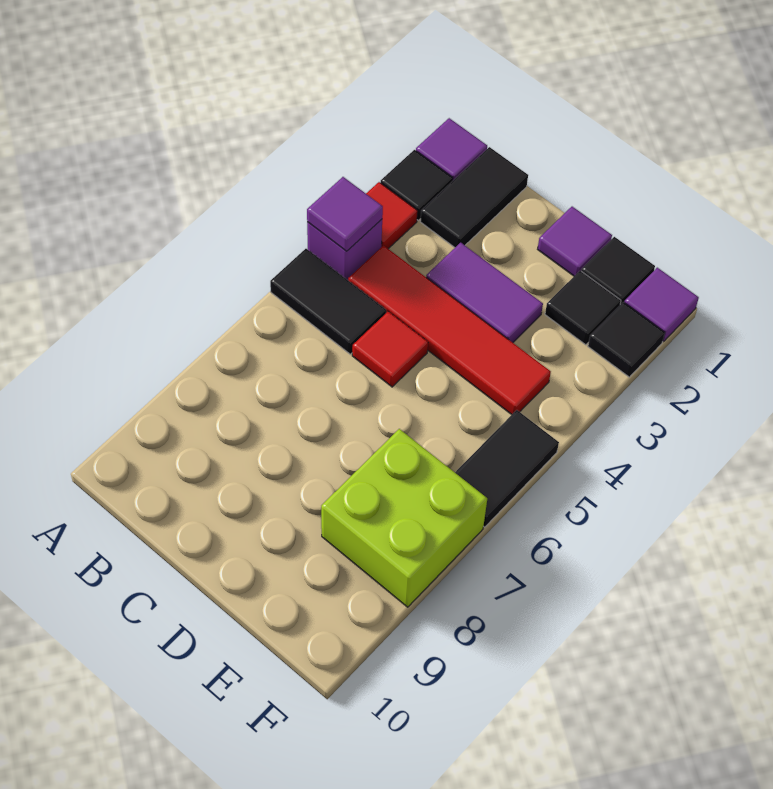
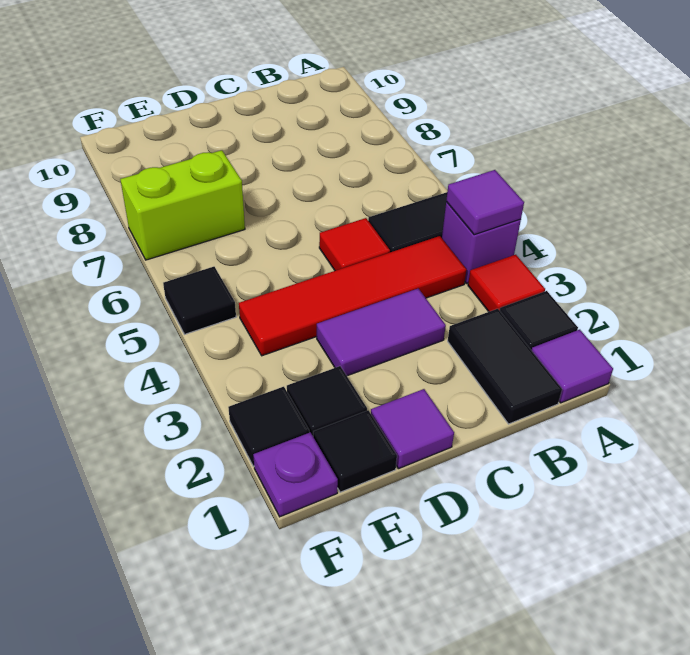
lime brick E7:F8 level 1 -> lime brick E7:F7 level 1
purple tile F1 level 1 -> purple plate F1 level 1
black tile F5:F6 level 1 -> black tile F5 level 1

